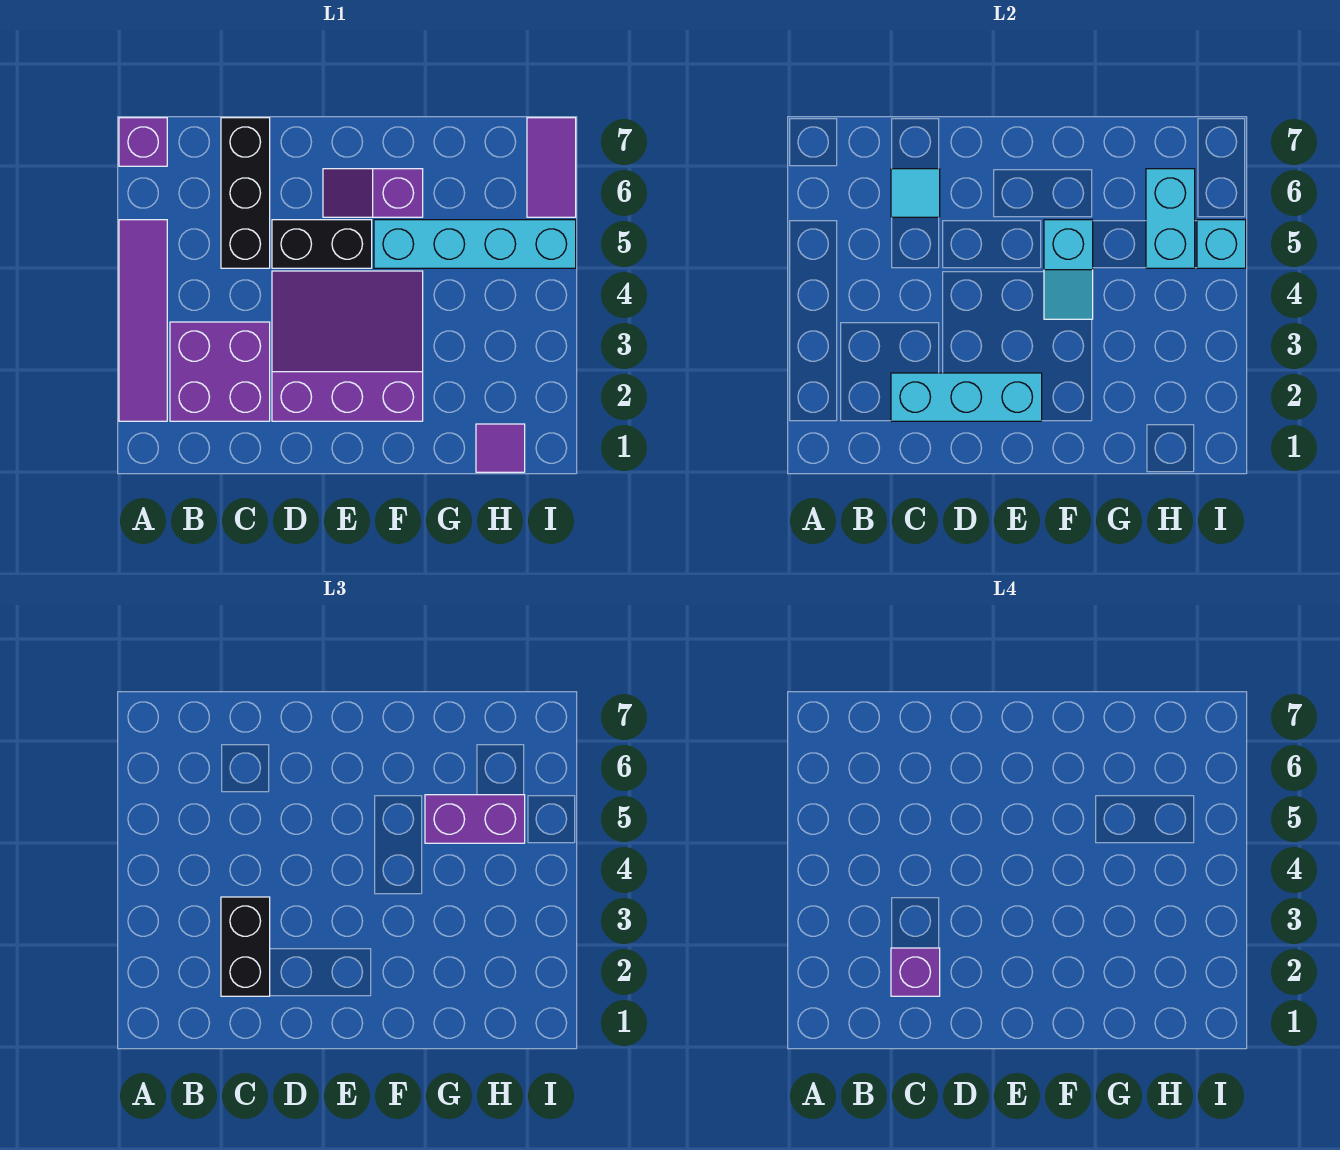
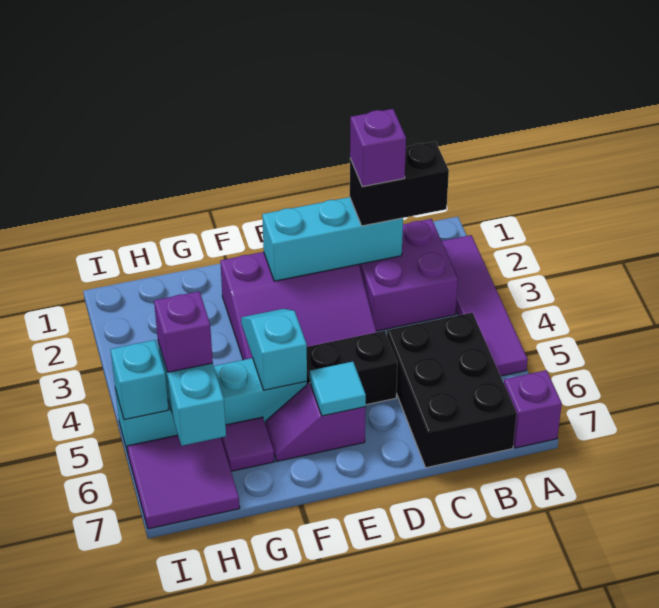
black brick C2:C3 level 3 -> black brick B2:C2 level 3
black brick C5:C7 level 1 -> black brick B5:C7 level 1
cyan tile C6 level 2 -> cyan tile E6 level 2
purple slope E6:F6 level 1 top F -> purple slope E6:F6 level 1 top E
purple brick G5:H5 level 3 -> purple brick H5 level 3
purple tile H1 level 1 -> purple tile G6 level 1
purple tile I6:I7 level 1 -> purple tile H6:I7 level 1

